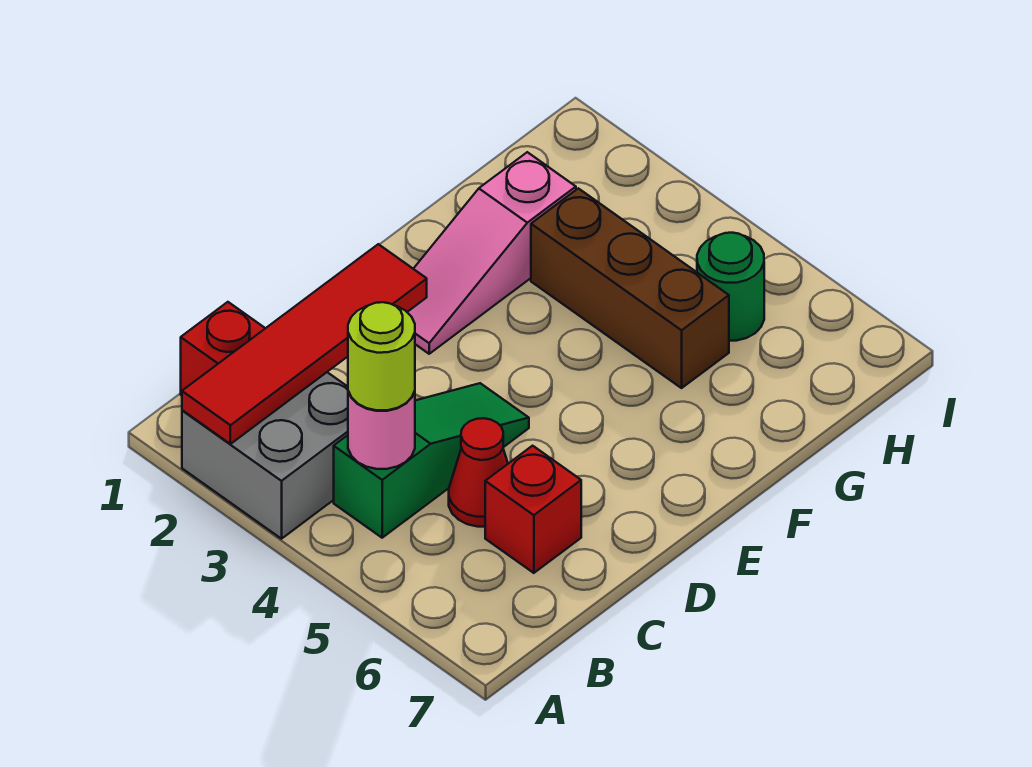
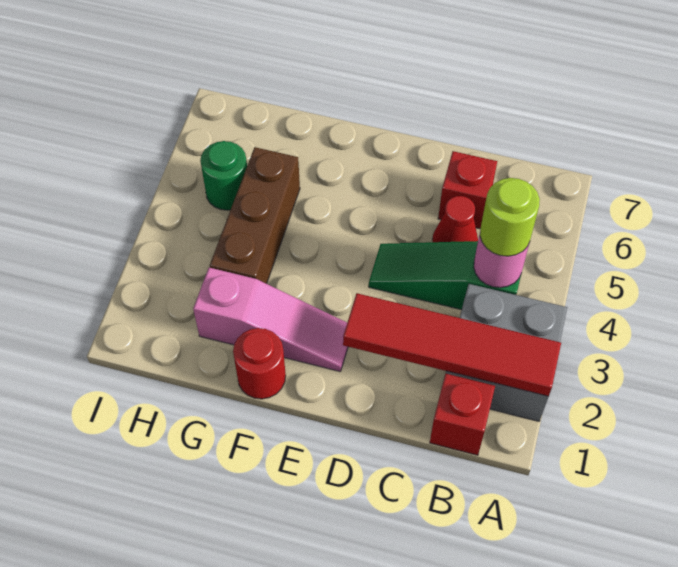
none -> red round brick F1 level 1

